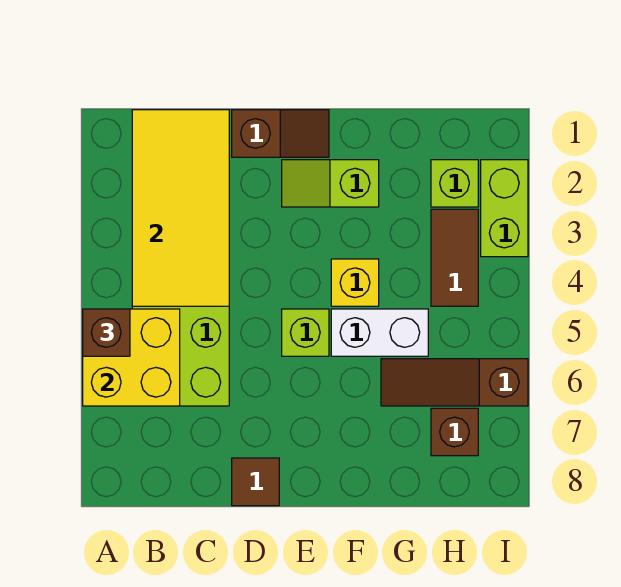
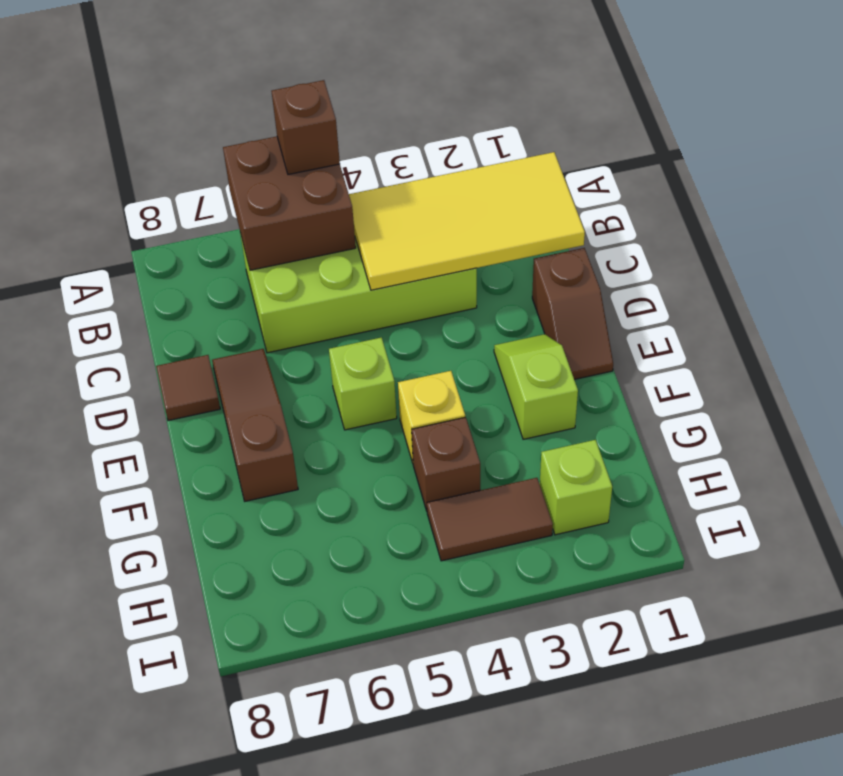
yellow brick A5:B6 level 2 -> brown brick A5:B6 level 2
white brick F5:G5 level 1 -> none
brown slope G6:I6 level 1 top I -> brown slope D7:F7 level 1 top F
brown brick H7 level 1 -> brown brick G4 level 1
lime brick I2:I3 level 1 -> none

